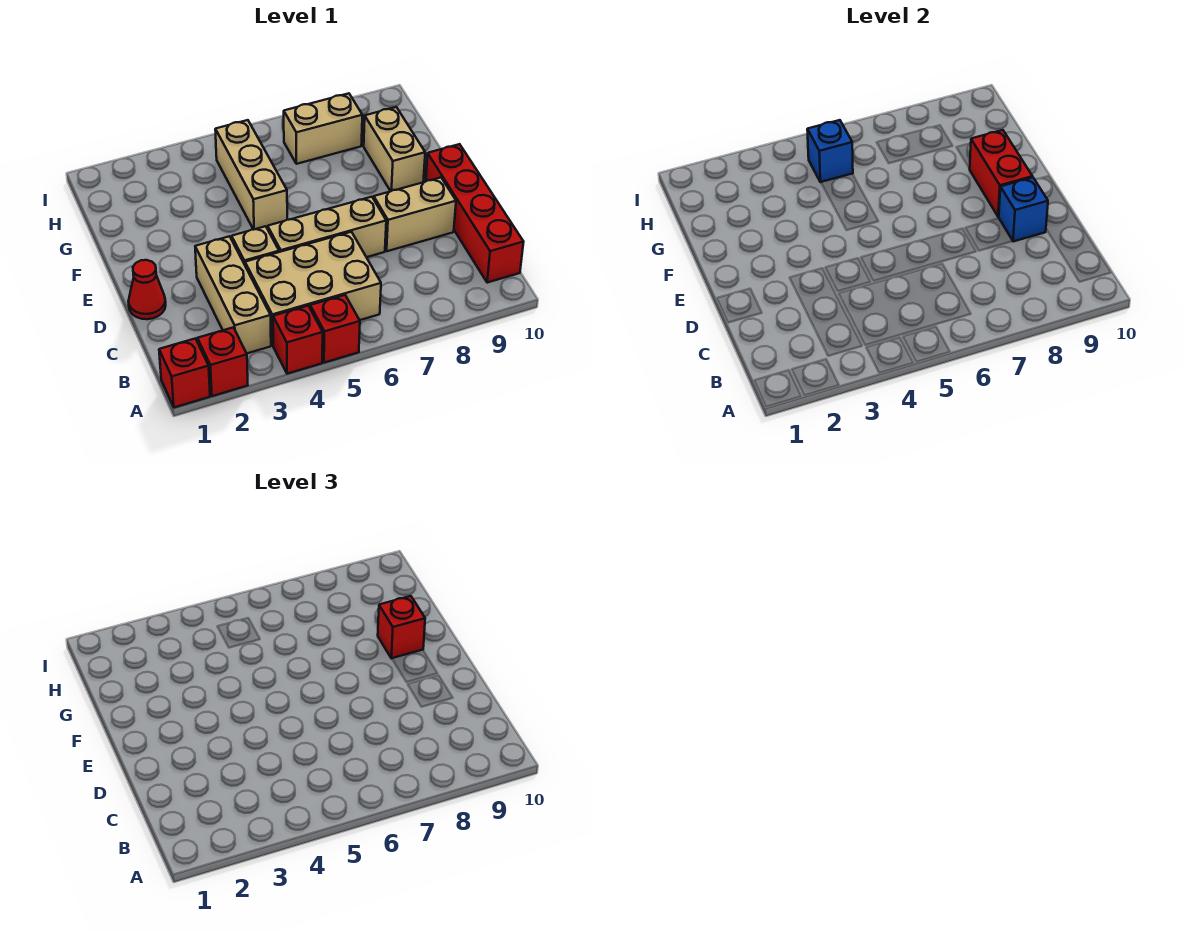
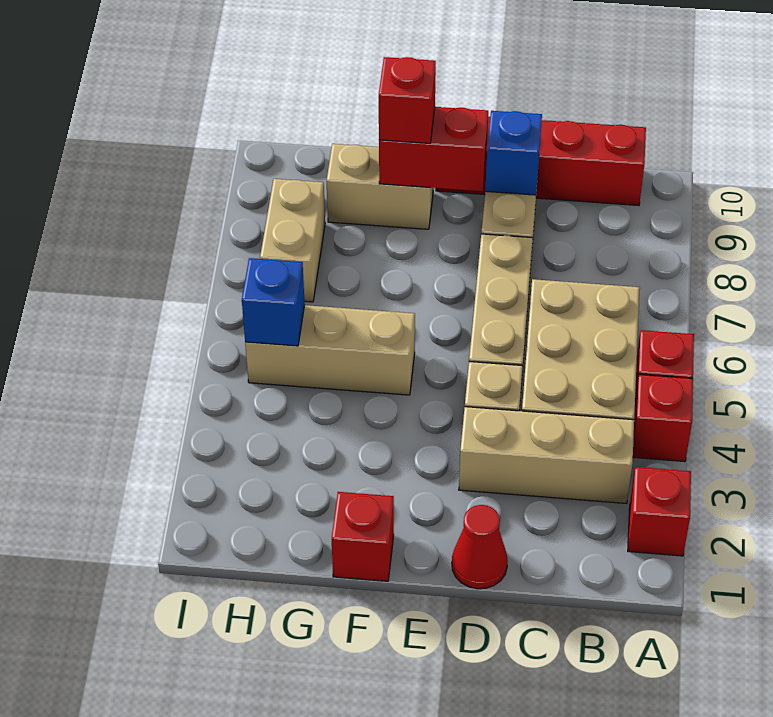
red brick A1 level 1 -> red brick F1 level 1

